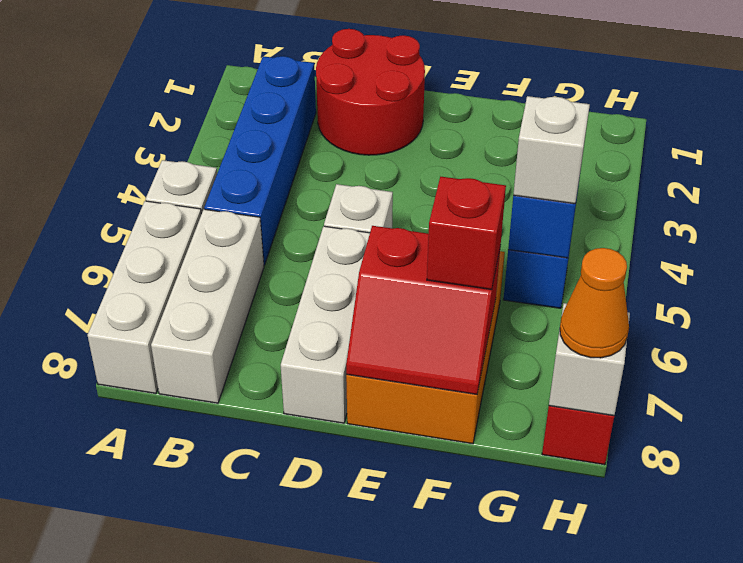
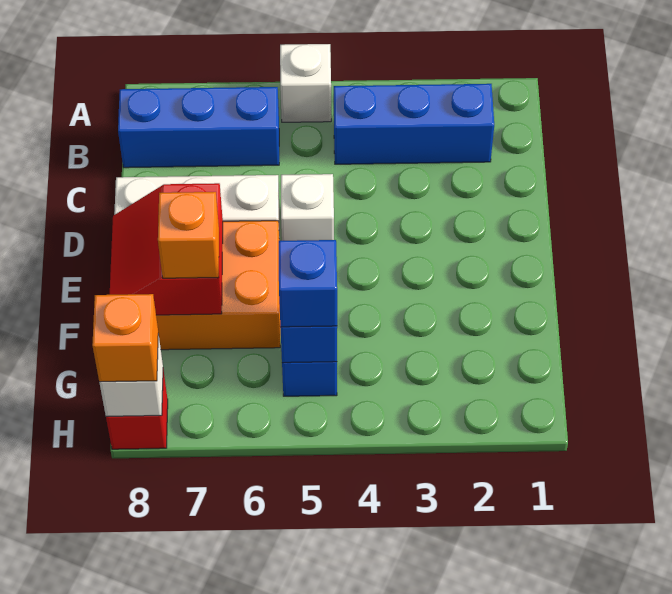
white brick A6:A8 level 1 -> none
blue brick B2:B5 level 1 -> blue brick B2:B4 level 1
white brick B6:B8 level 1 -> blue brick B6:B8 level 1
red round brick C1:D2 level 1 -> none
red brick F7 level 3 -> orange brick F7 level 3
white brick G5 level 3 -> blue brick G5 level 3
orange cone H8 level 3 -> orange brick H8 level 3

